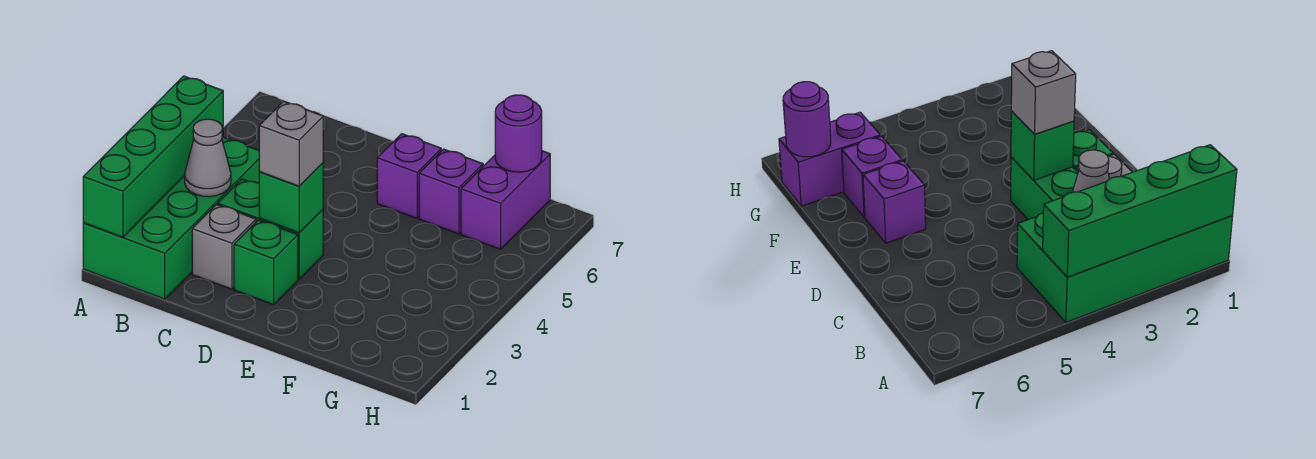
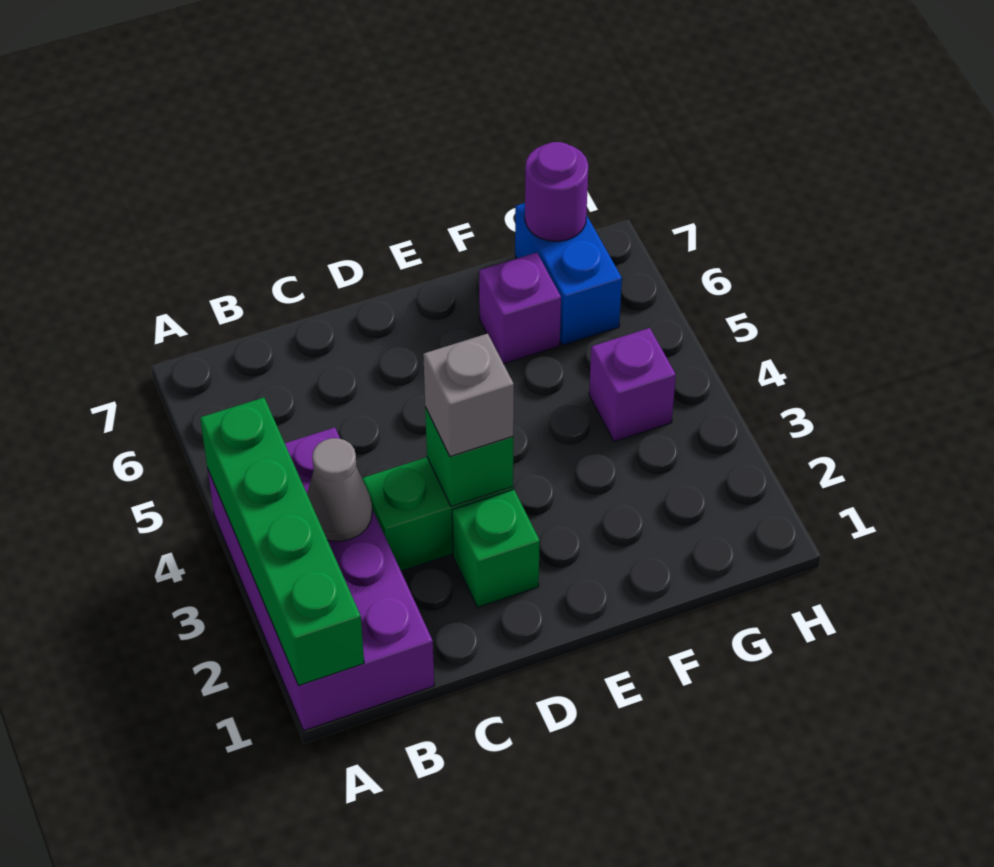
green brick A1:B4 level 1 -> purple brick A1:B4 level 1
grey brick C2 level 1 -> none
purple brick E6 level 1 -> purple brick G4 level 1
purple brick G6:G7 level 1 -> blue brick G6:G7 level 1

